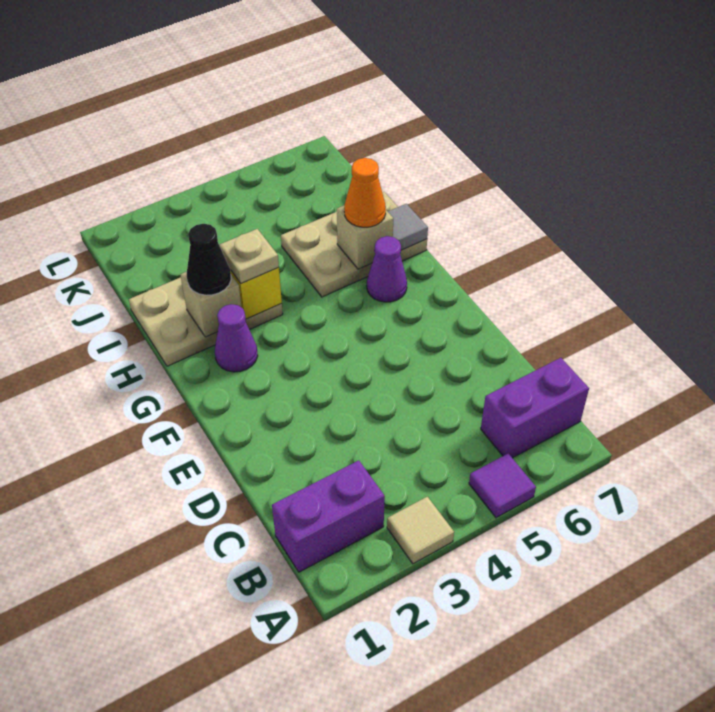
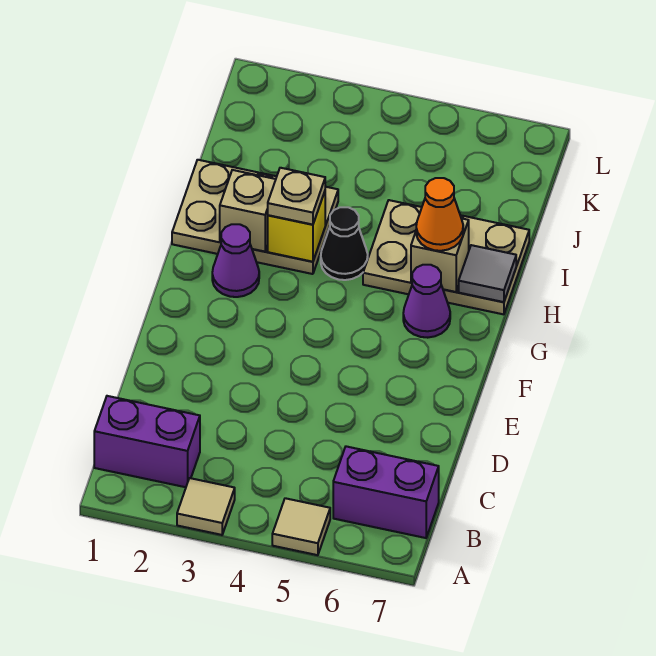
purple tile A5 level 1 -> tan tile A5 level 1
black cone H2 level 3 -> black cone H4 level 1

